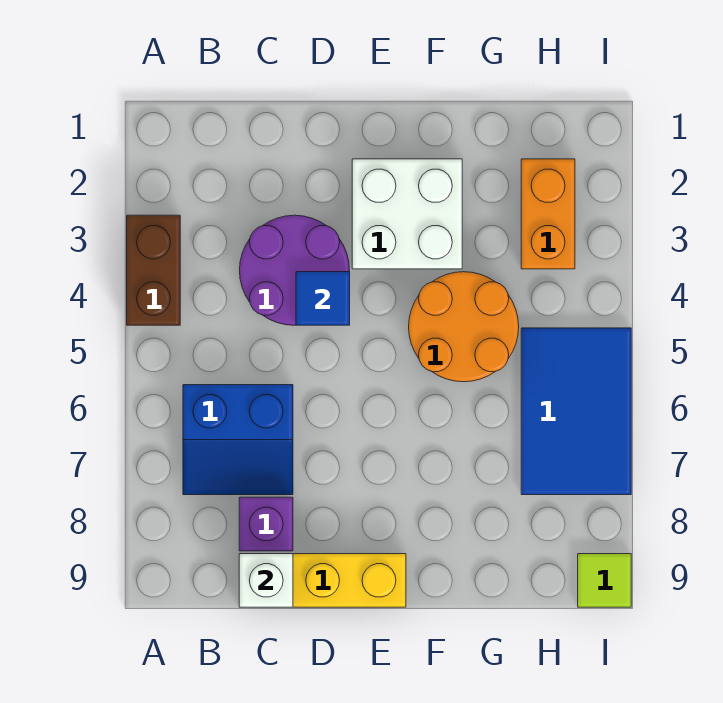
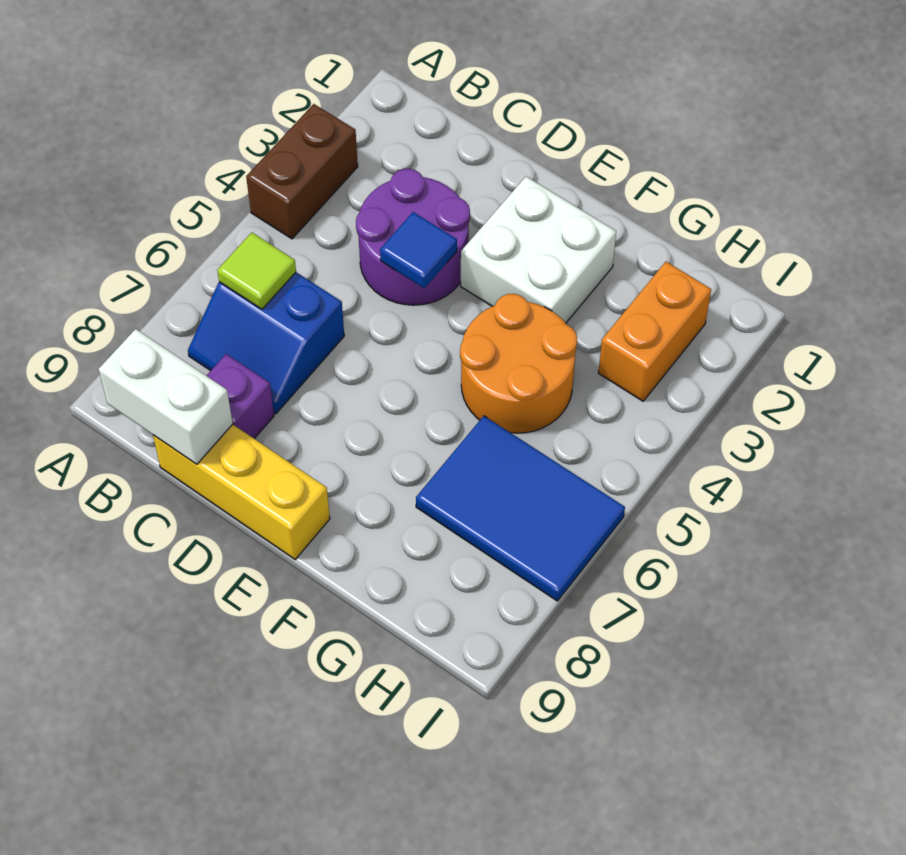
white brick C9 level 2 -> white brick B9:C9 level 2
blue tile H5:I7 level 1 -> blue tile G6:I7 level 1
lime tile I9 level 1 -> lime tile B6 level 2

